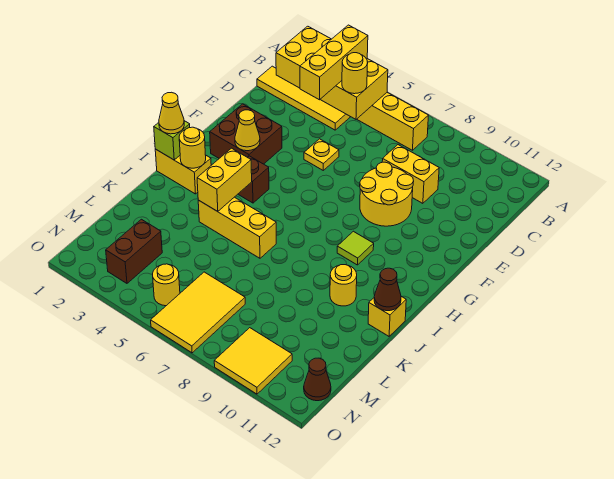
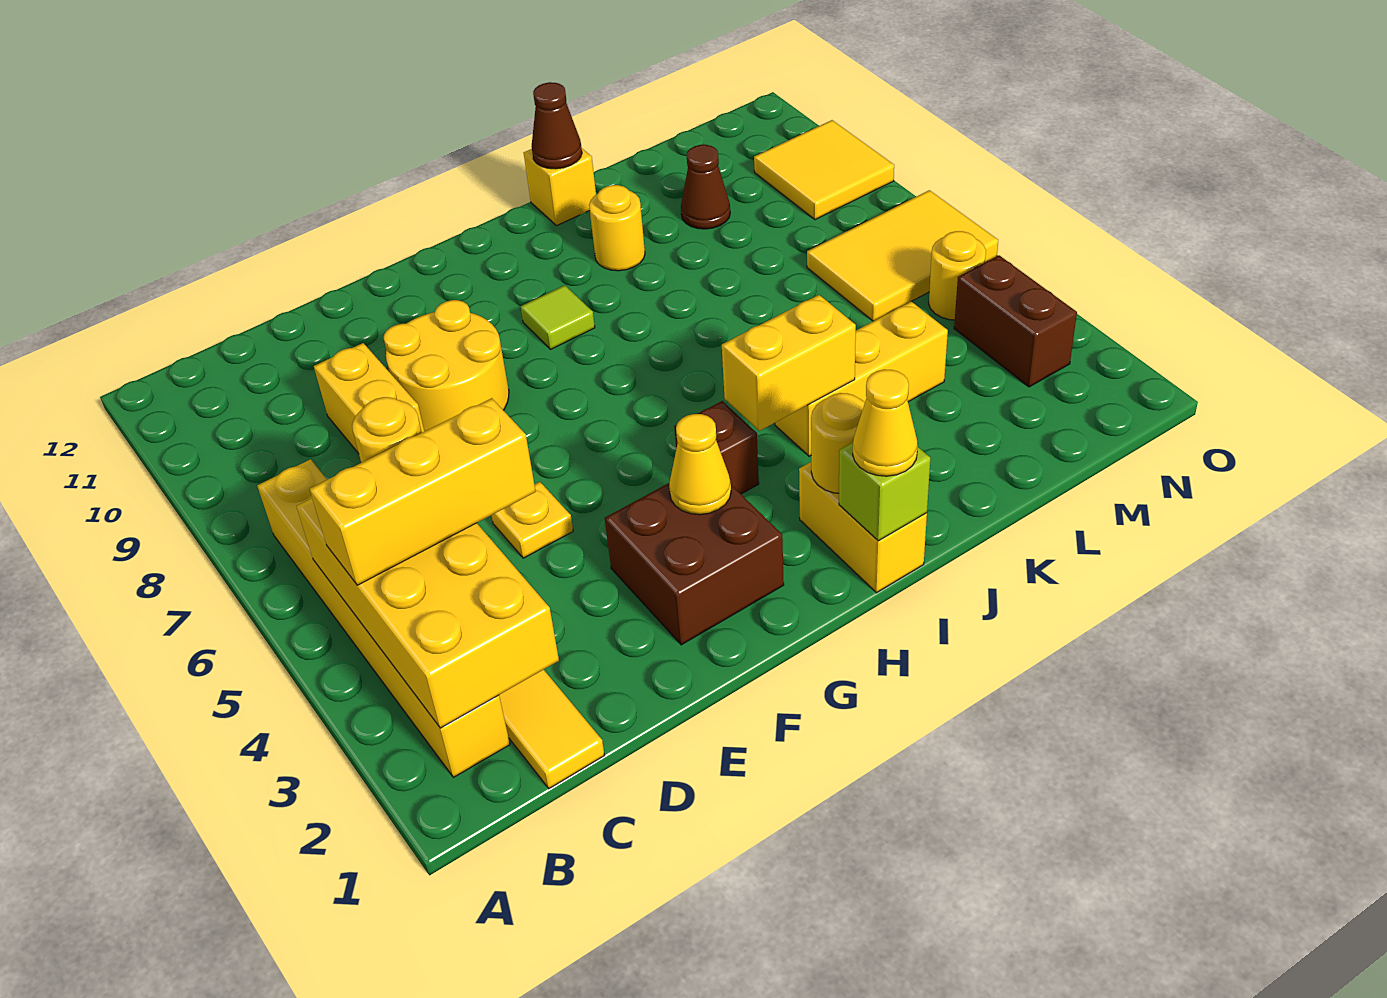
yellow brick J4:J6 level 1 -> yellow brick J4:L4 level 1
brown brick M3:N3 level 1 -> brown brick N3:N4 level 1
brown cone N12 level 1 -> brown cone L10 level 1

